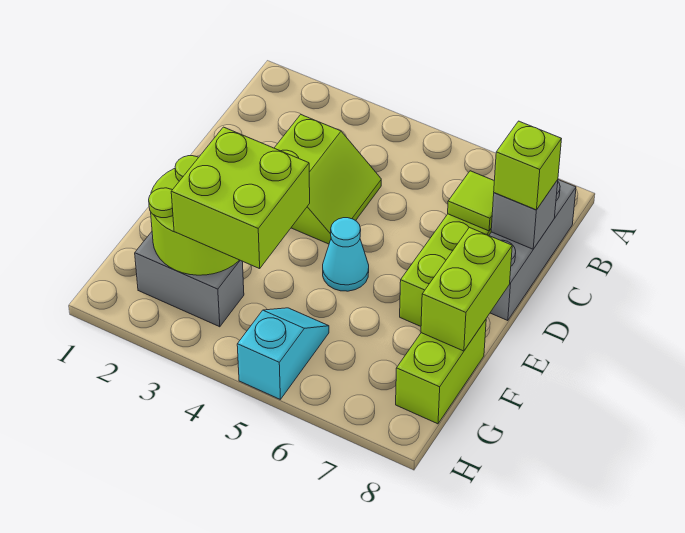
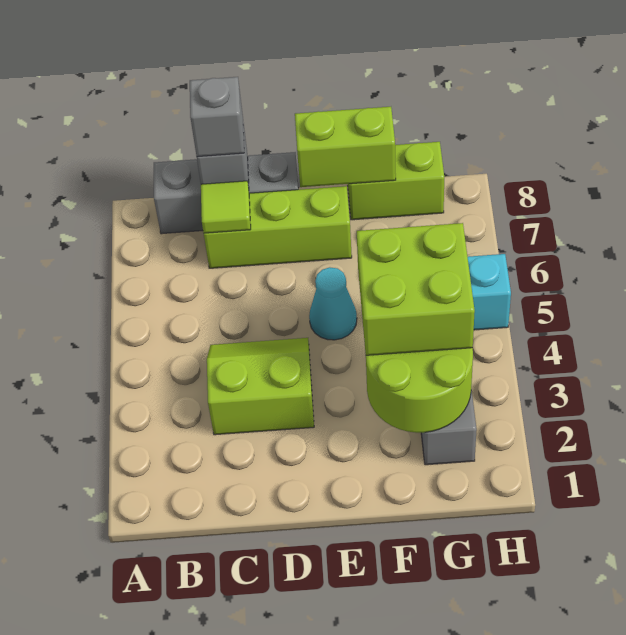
lime brick C8 level 3 -> grey brick C8 level 3

